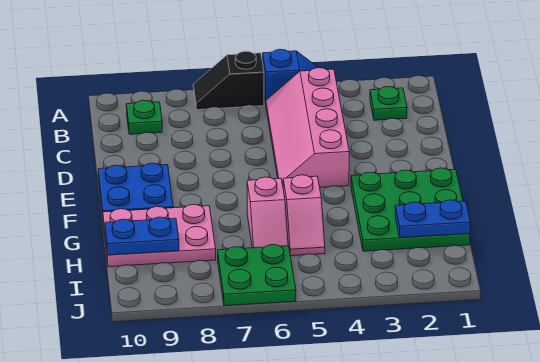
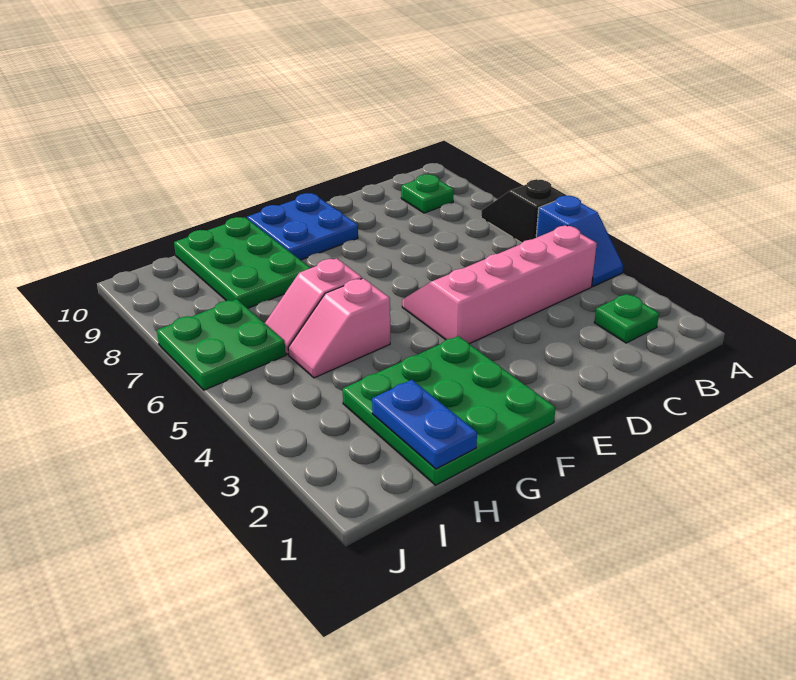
pink plate G8:H10 level 1 -> green plate G8:H10 level 1
blue plate H9:H10 level 2 -> none

